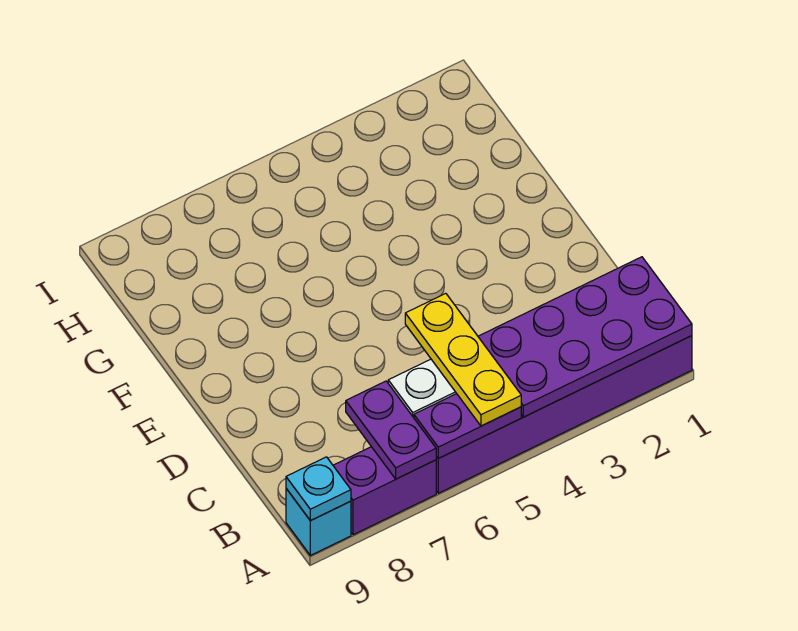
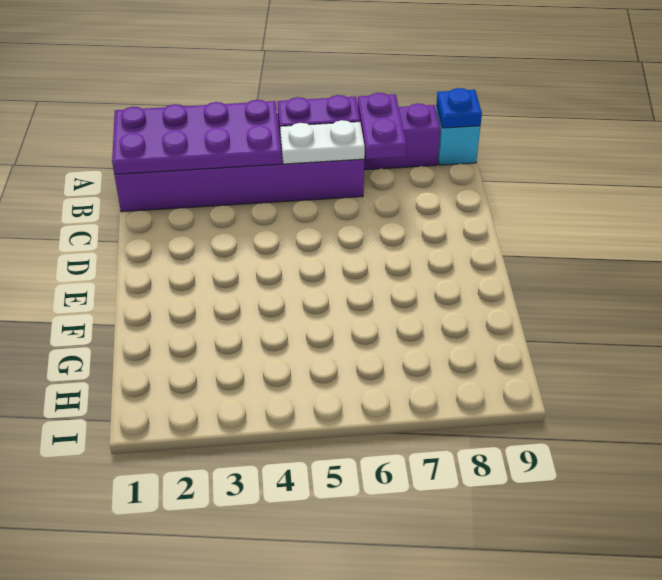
yellow plate A5:C5 level 3 -> none
cyan plate A9 level 2 -> blue plate A9 level 2

